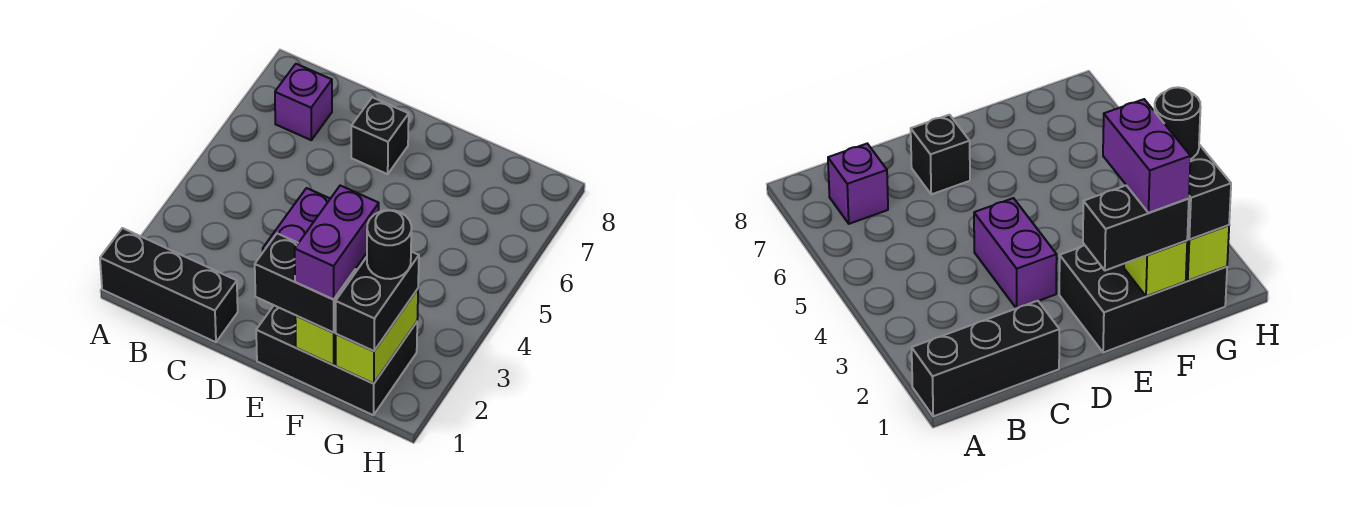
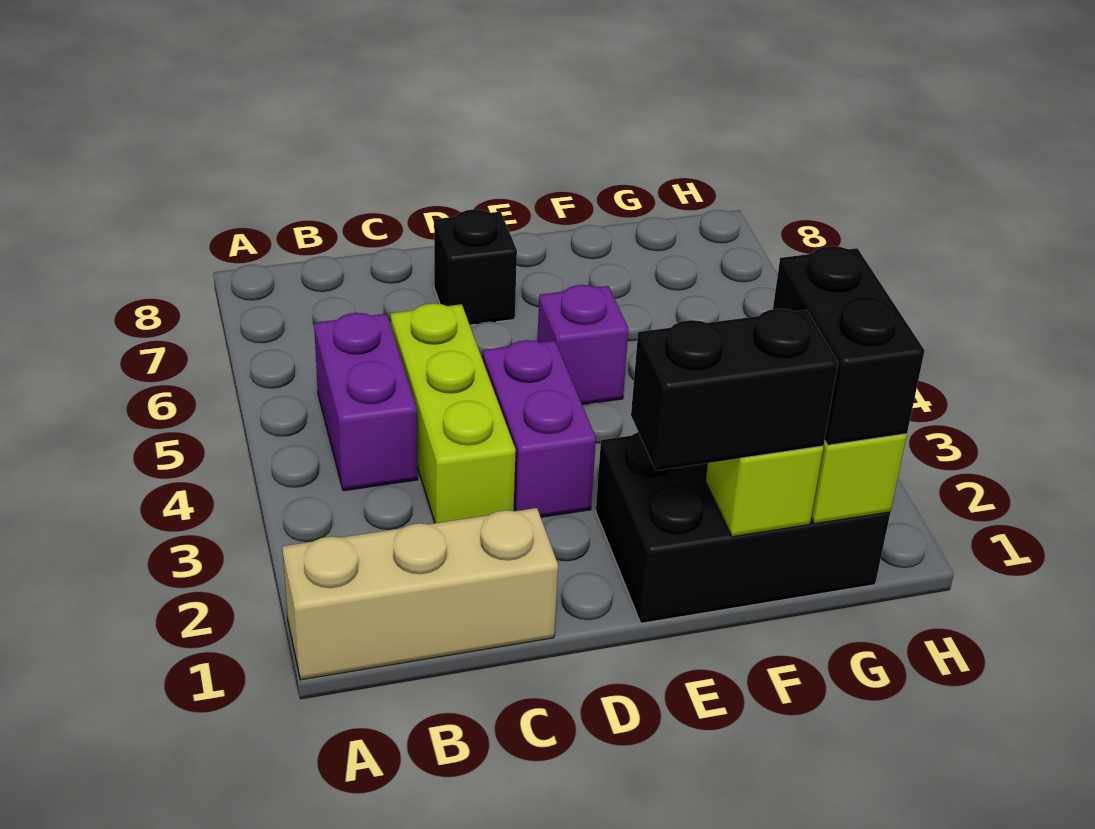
black brick A1:C1 level 1 -> tan brick A1:C1 level 1
purple brick B7 level 1 -> purple brick E5 level 1
none -> lime brick C3:C5 level 1
purple brick F1:F2 level 4 -> purple brick B4:B5 level 1
black round brick G2 level 4 -> none

